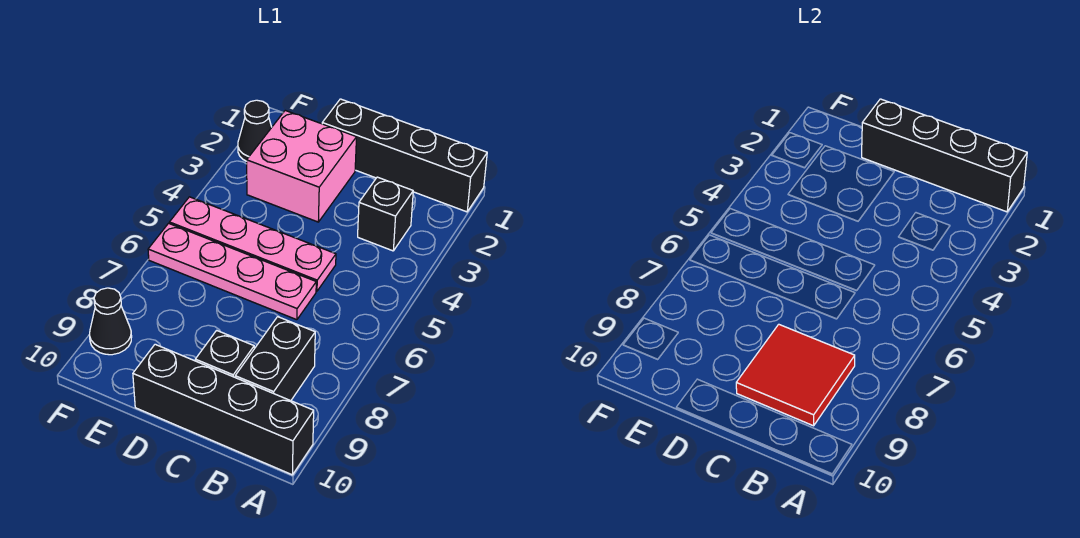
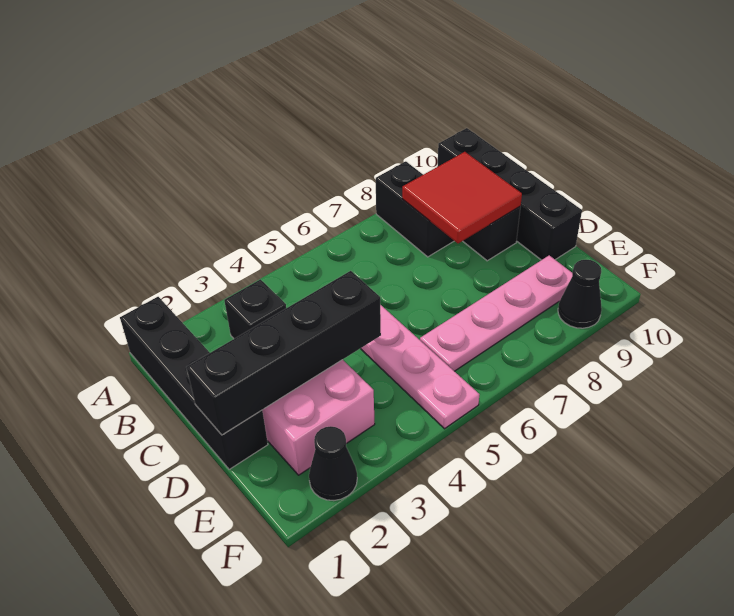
black brick A1:D1 level 2 -> black brick D1:D4 level 2
black brick B8:B9 level 1 -> black brick A8:B8 level 1
pink plate C6:F6 level 1 -> pink plate E6:E9 level 1

